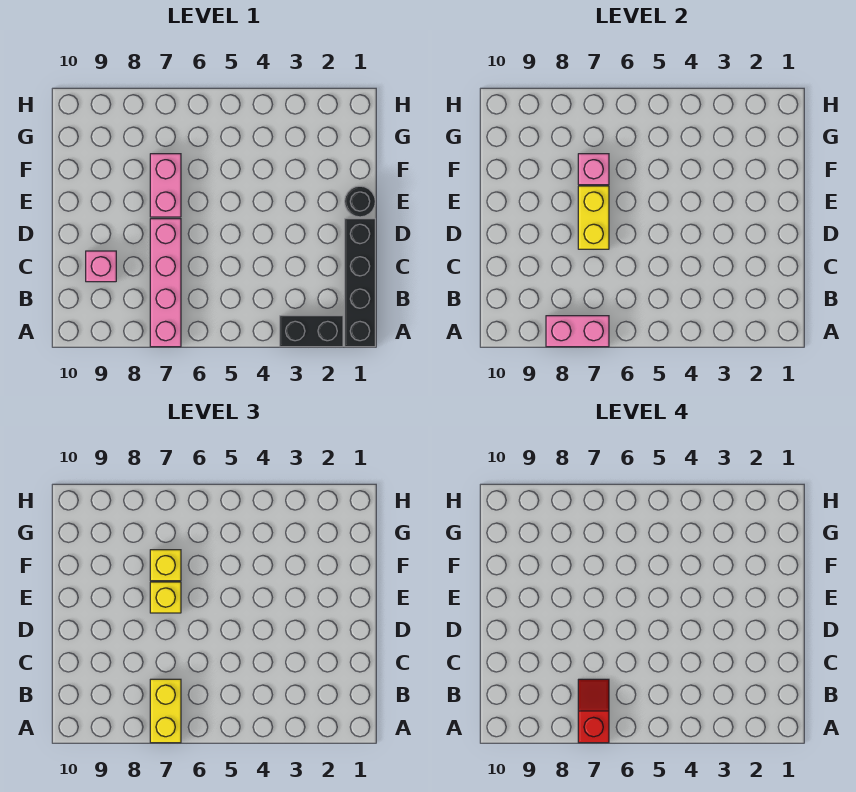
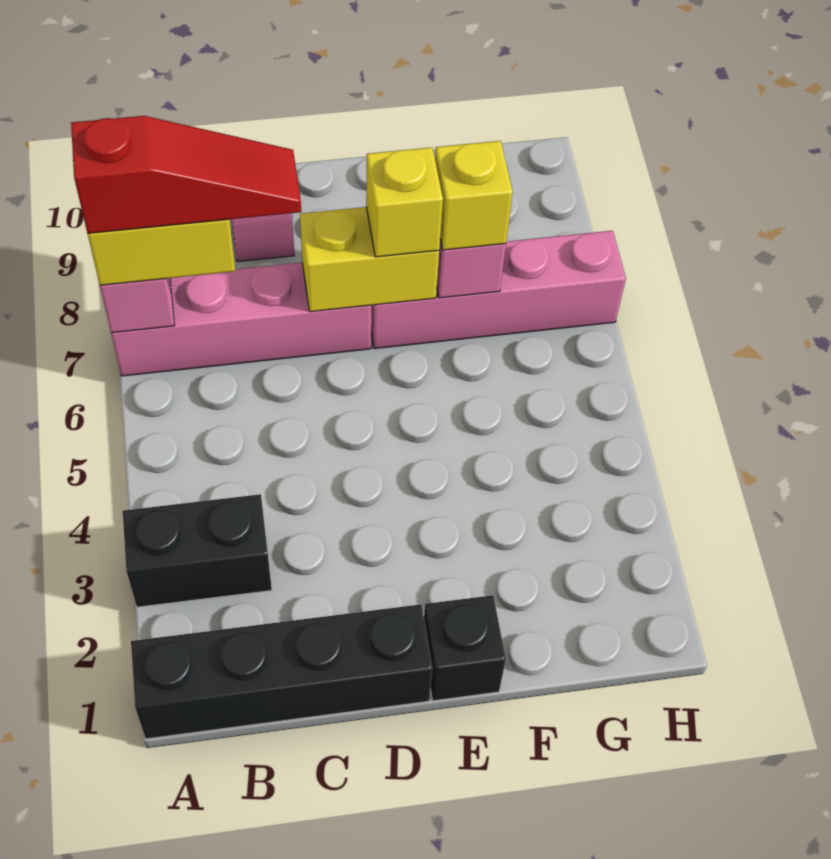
black brick A2:A3 level 1 -> black brick A3:B3 level 1
red slope A7:B7 level 4 top A -> red slope A7:C7 level 4 top A
black round brick E1 level 1 -> black brick E1 level 1
pink brick E7:F7 level 1 -> pink brick E7:H7 level 1

